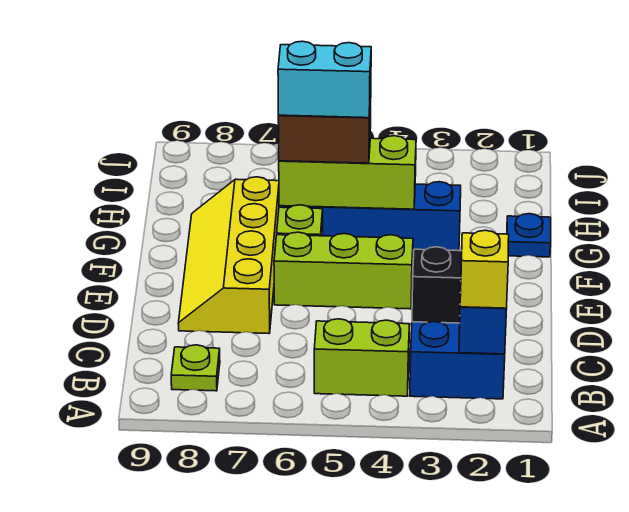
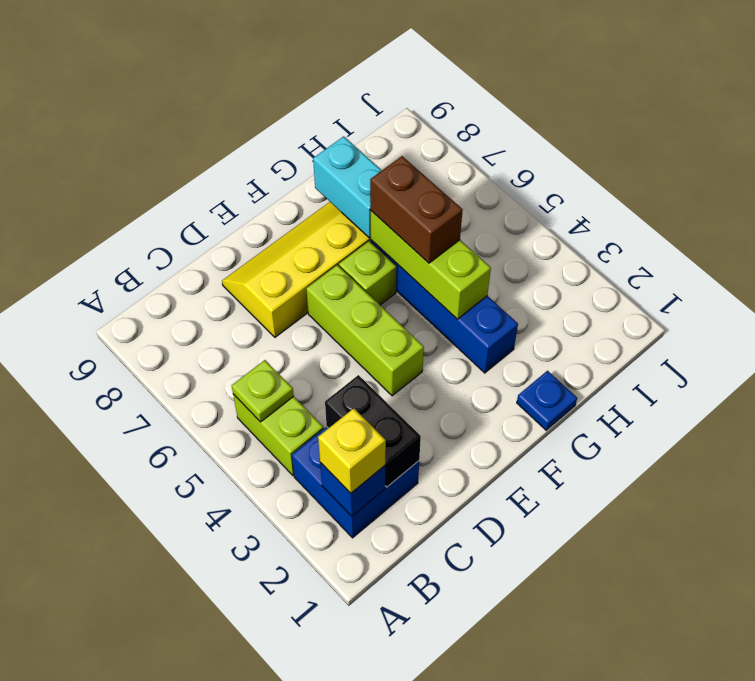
lime plate B8 level 1 -> lime plate B5 level 2
cyan brick G5:G6 level 4 -> cyan brick G7:G8 level 2

